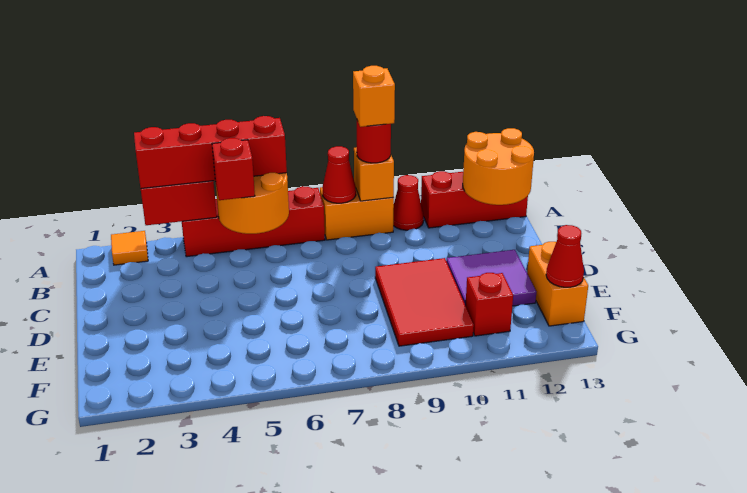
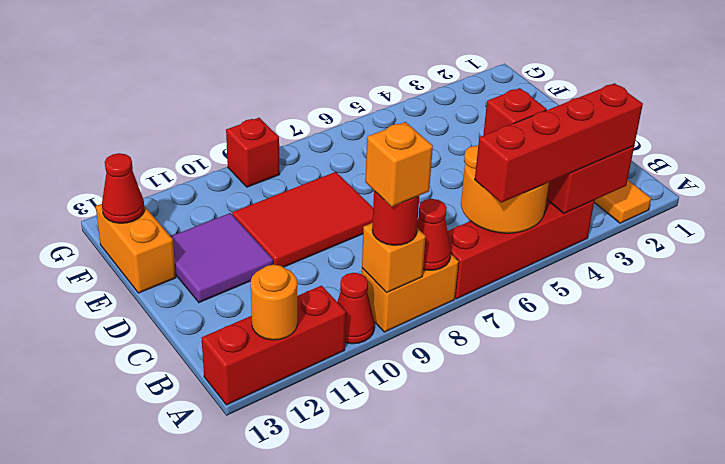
orange round brick A12:B13 level 2 -> orange round brick A12 level 2
red tile D9:F10 level 1 -> red tile D8:E10 level 1
red brick F11 level 1 -> red brick G9 level 1

